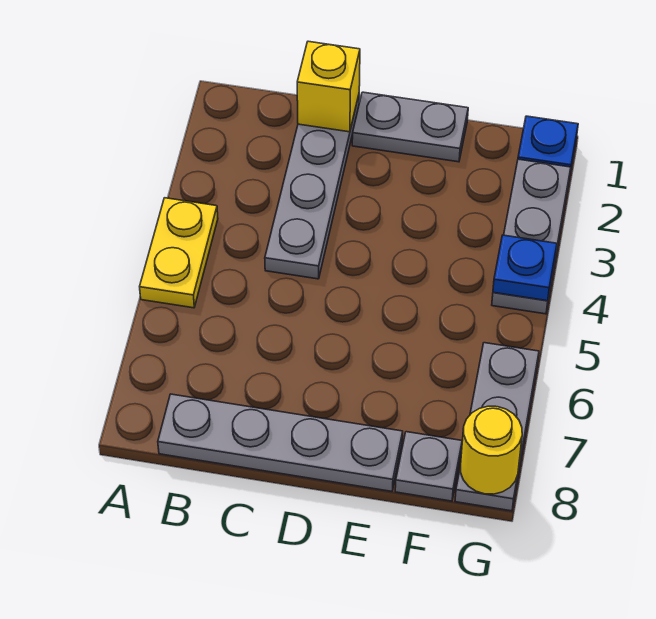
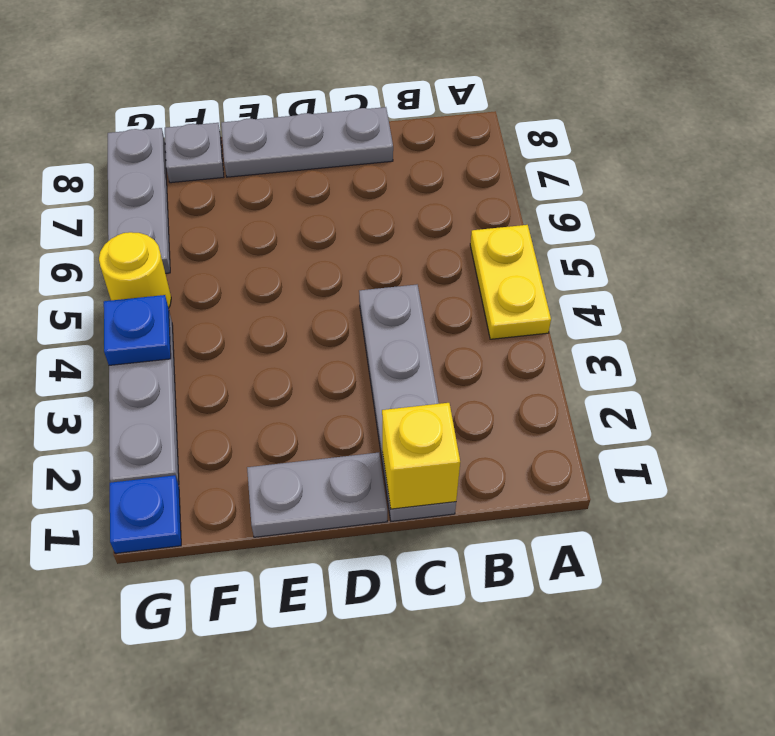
grey plate B8:E8 level 1 -> grey plate C8:E8 level 1
yellow round brick G8 level 2 -> yellow round brick G5 level 1

